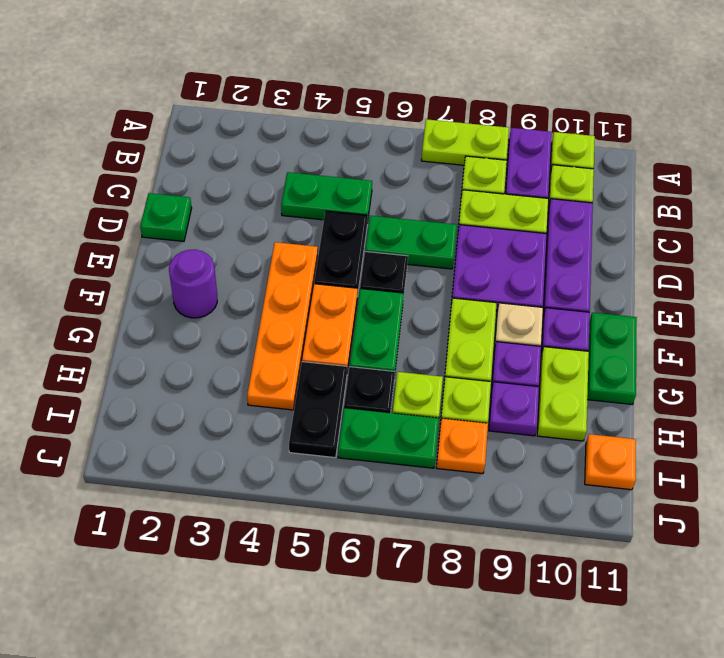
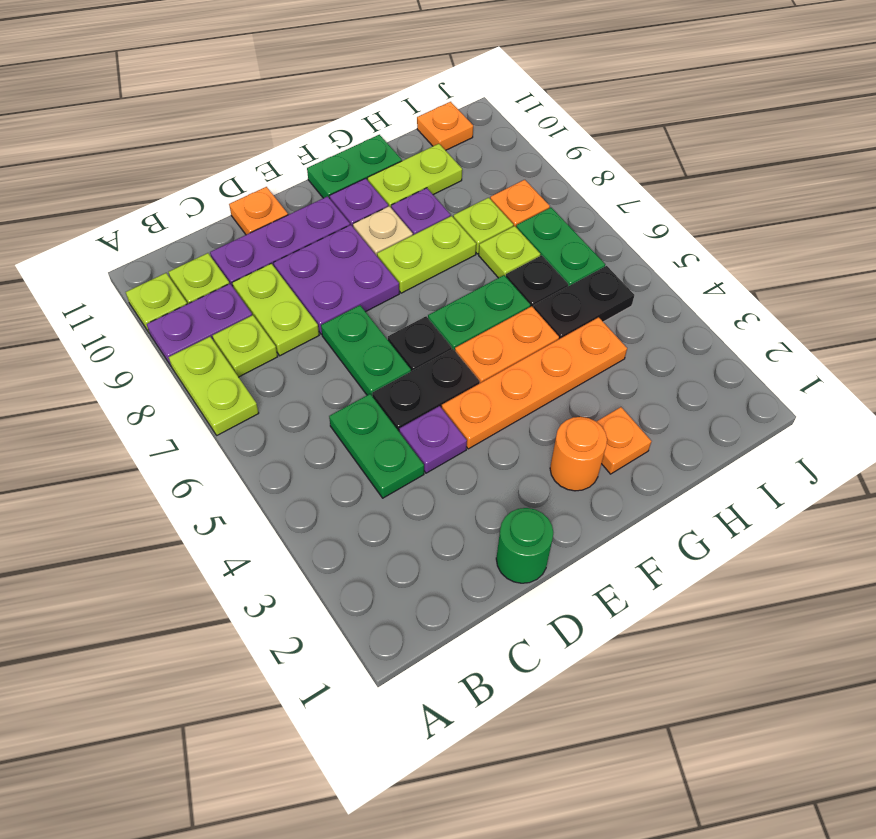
green plate D1 level 1 -> green round brick D1 level 1
none -> orange plate D11 level 1
purple round brick F2 level 1 -> orange round brick F2 level 1
none -> orange plate G2 level 1
purple plate H9 level 1 -> purple plate D4 level 1

